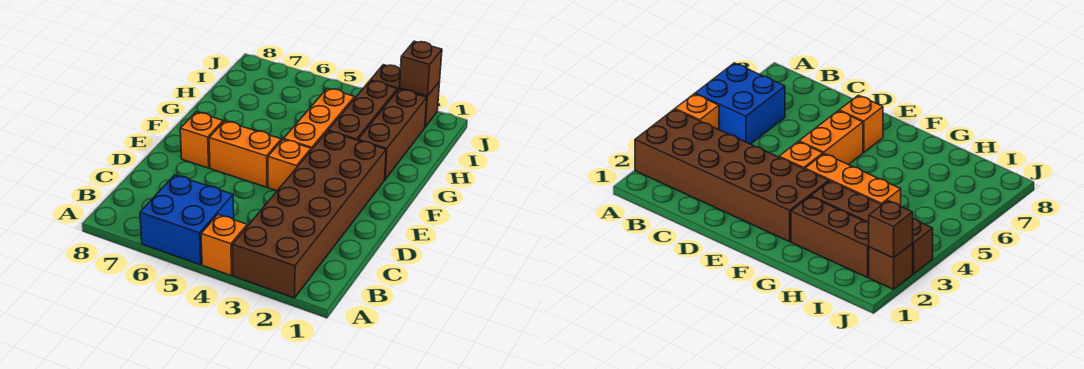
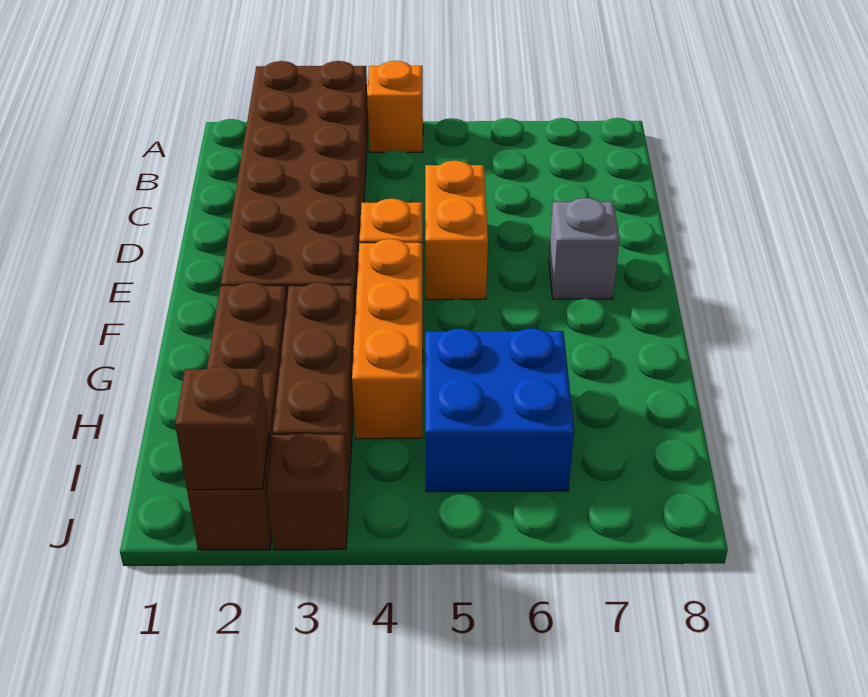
blue brick A5:B6 level 1 -> blue brick H5:I6 level 1
orange brick E5:E6 level 1 -> orange brick D5:E5 level 1
orange brick E7 level 1 -> grey brick E7 level 1

